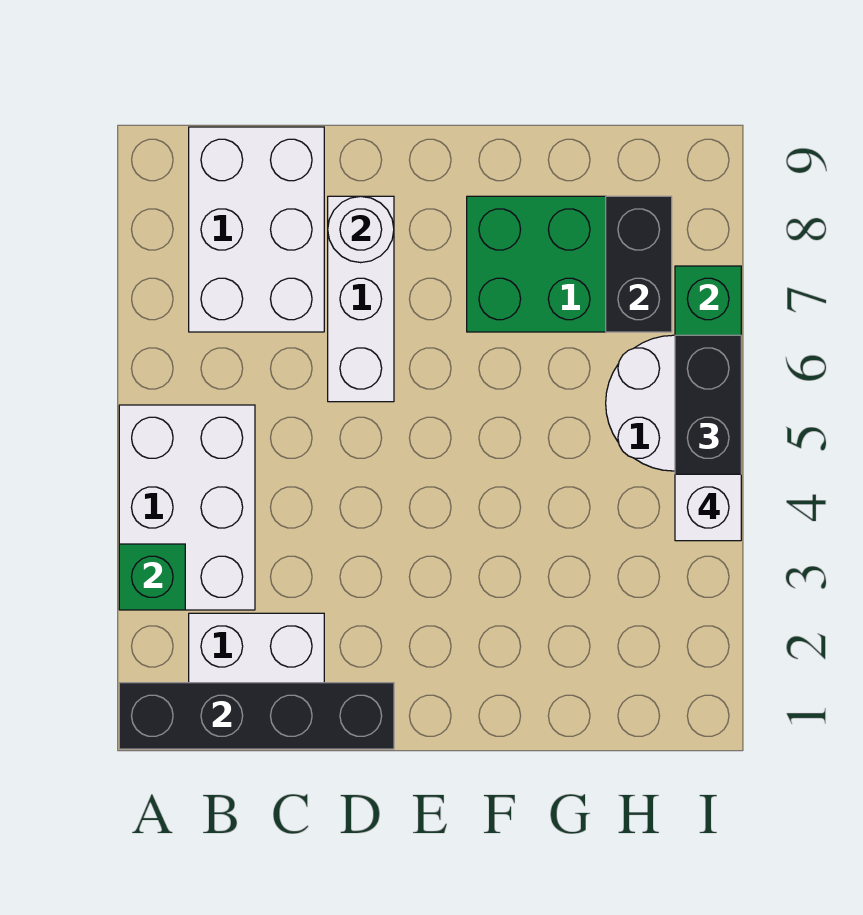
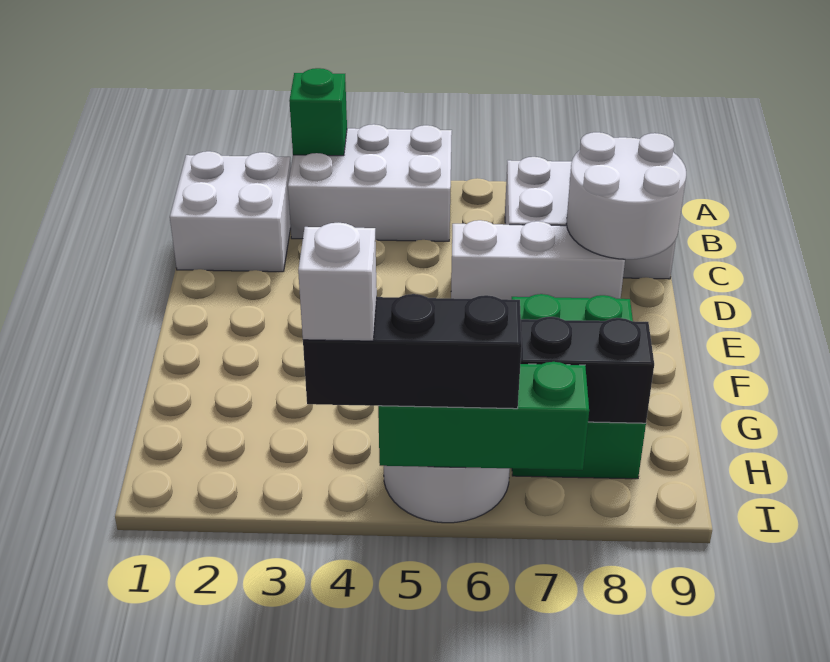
black brick A1:D1 level 2 -> none
white round brick D8 level 2 -> white round brick C8:D9 level 2

